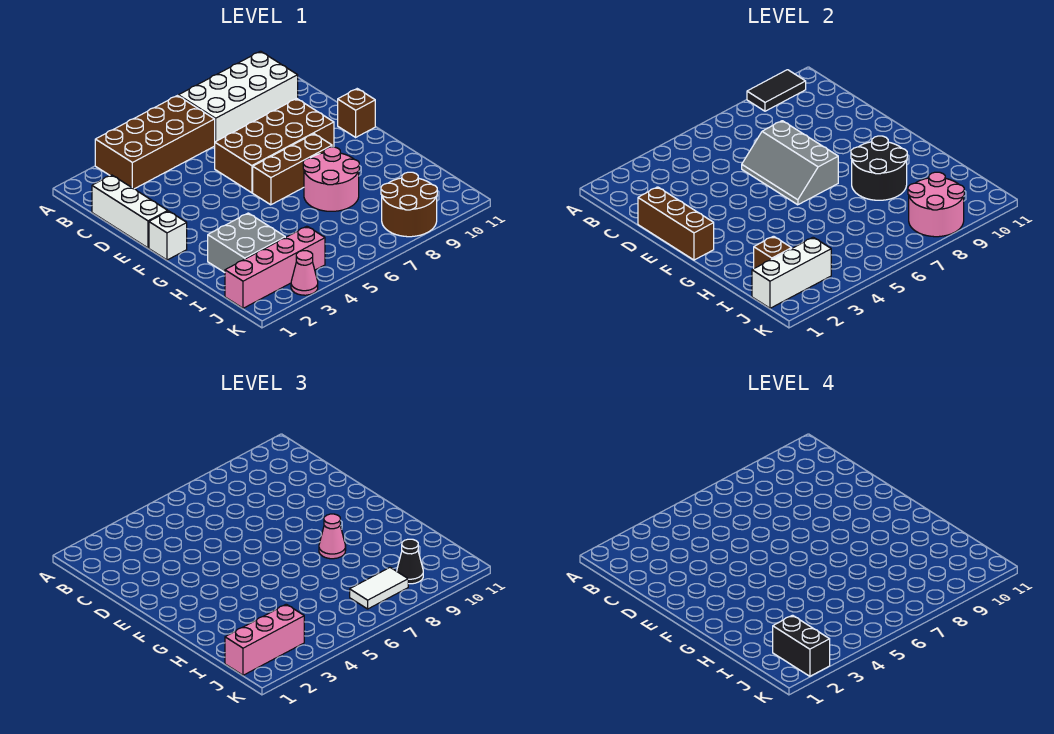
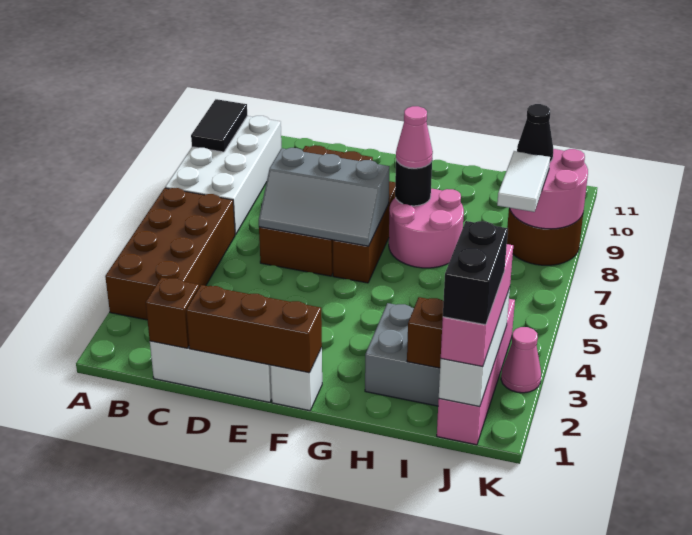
brown brick E11 level 1 -> brown brick C1 level 2
black round brick G8:H9 level 2 -> black round brick G8 level 2
black brick J2:K2 level 4 -> black brick J1:J2 level 4

